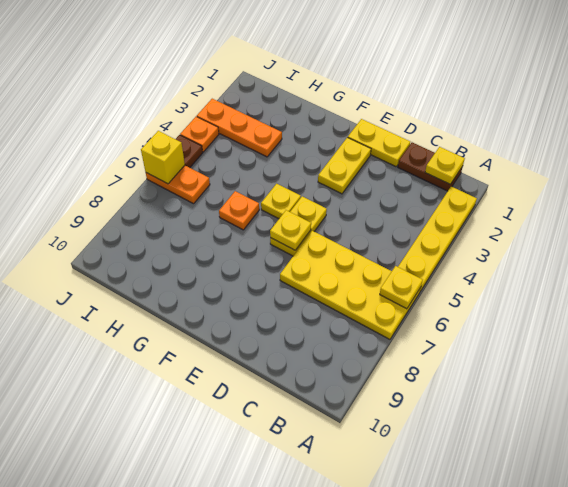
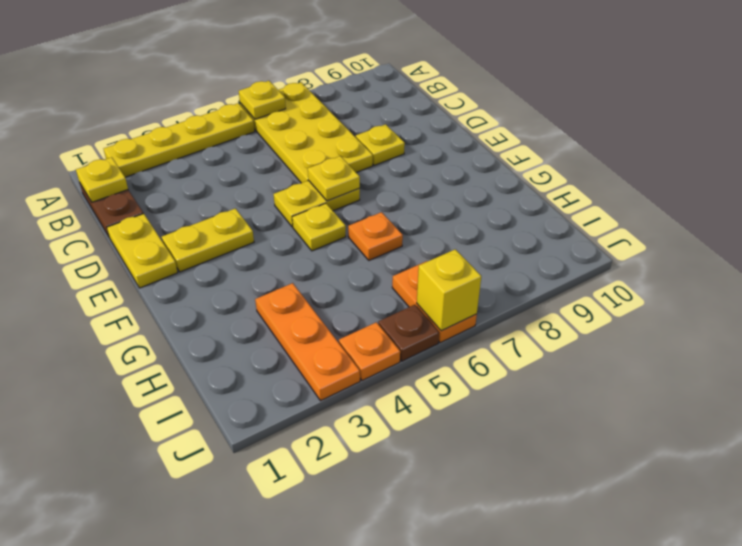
none -> yellow plate D8 level 1

